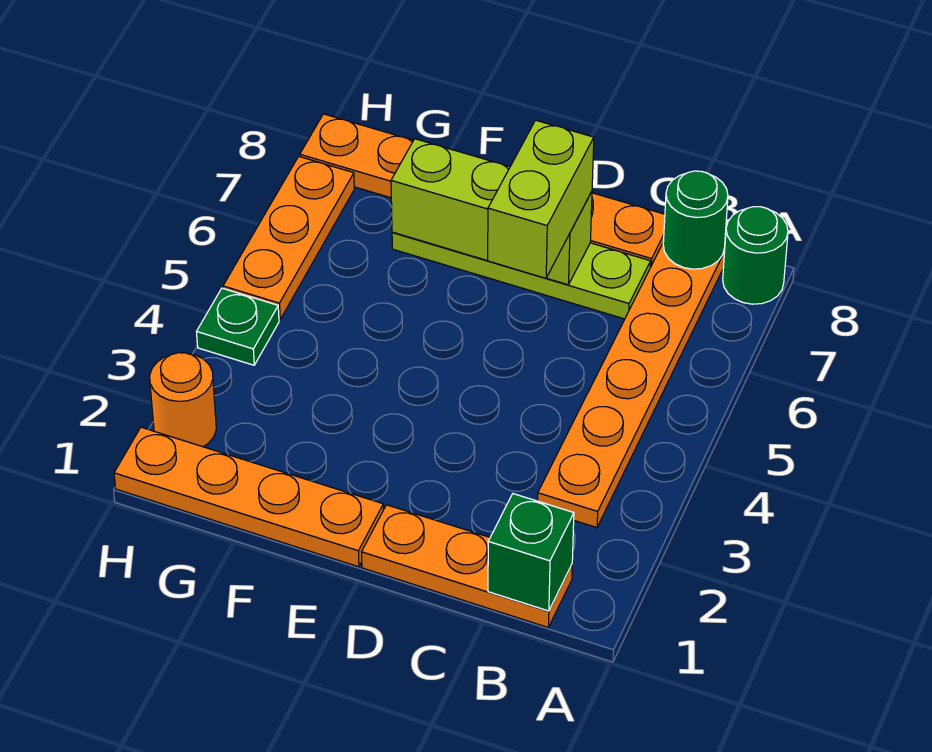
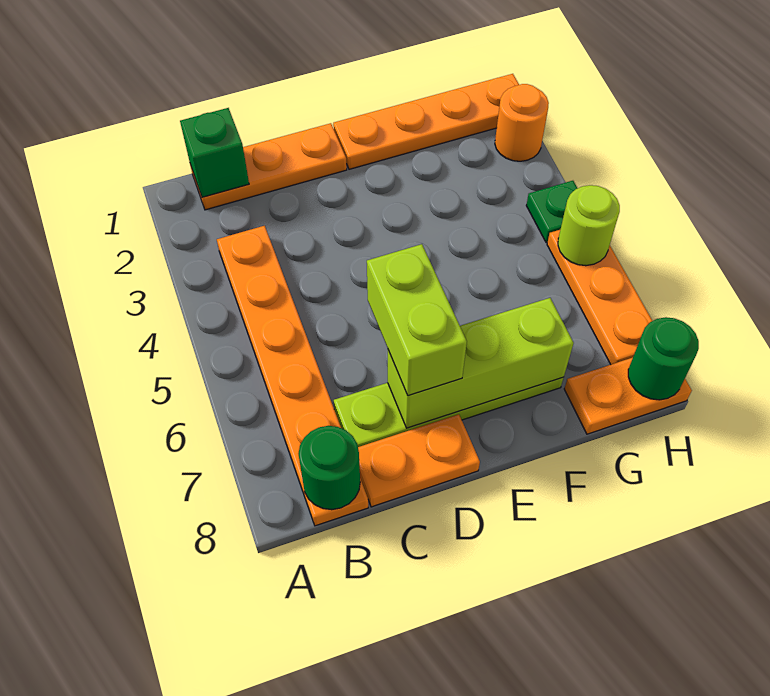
green round brick A8 level 1 -> green round brick H8 level 2
none -> lime round brick H5 level 2

